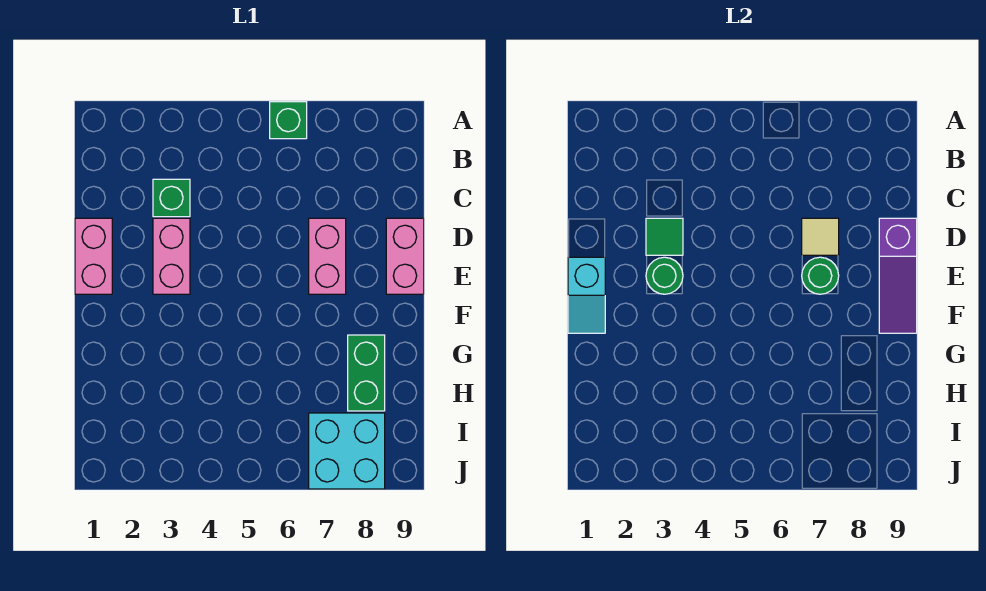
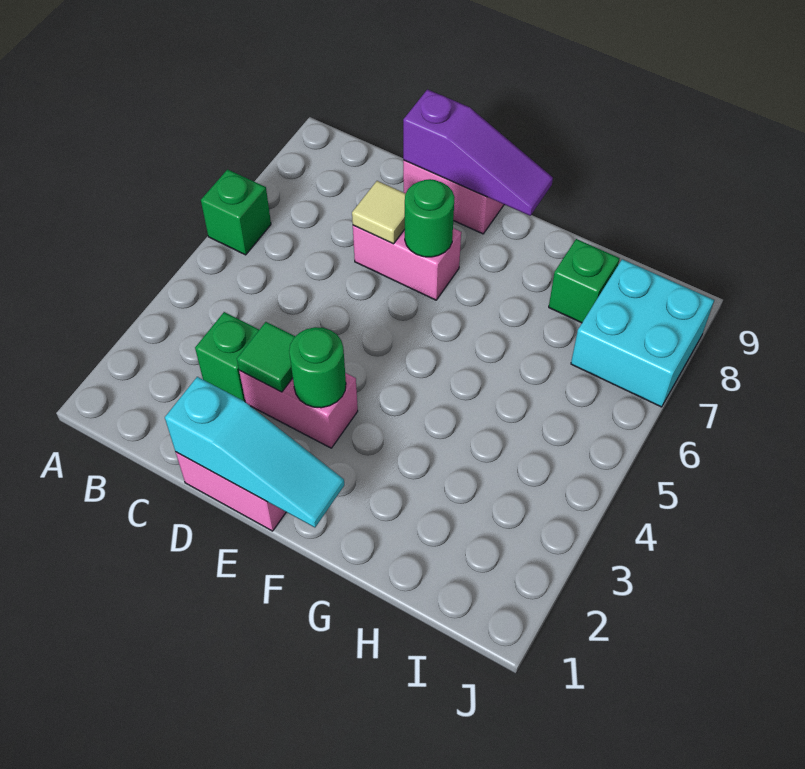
cyan slope E1:F1 level 2 top E -> cyan slope D1:F1 level 2 top D
green brick G8:H8 level 1 -> green brick H8 level 1

